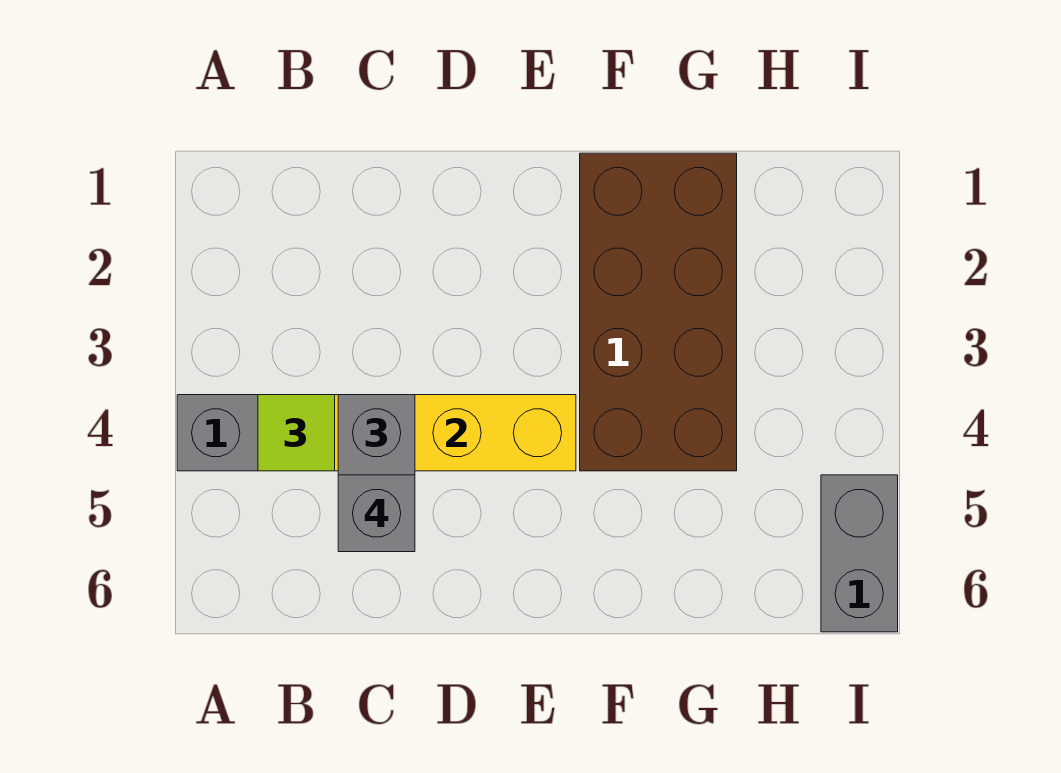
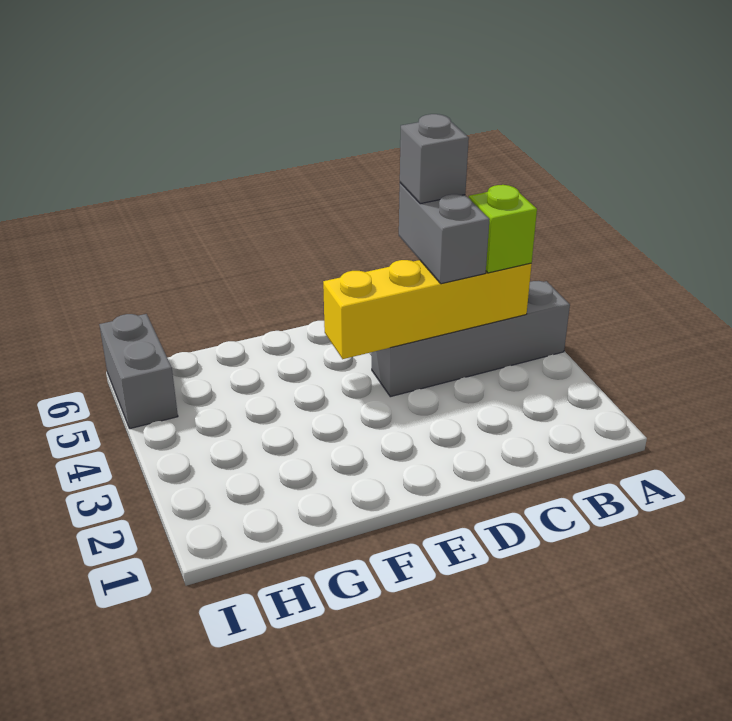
lime tile B4 level 3 -> lime brick B4 level 3
brown brick F1:G4 level 1 -> none

